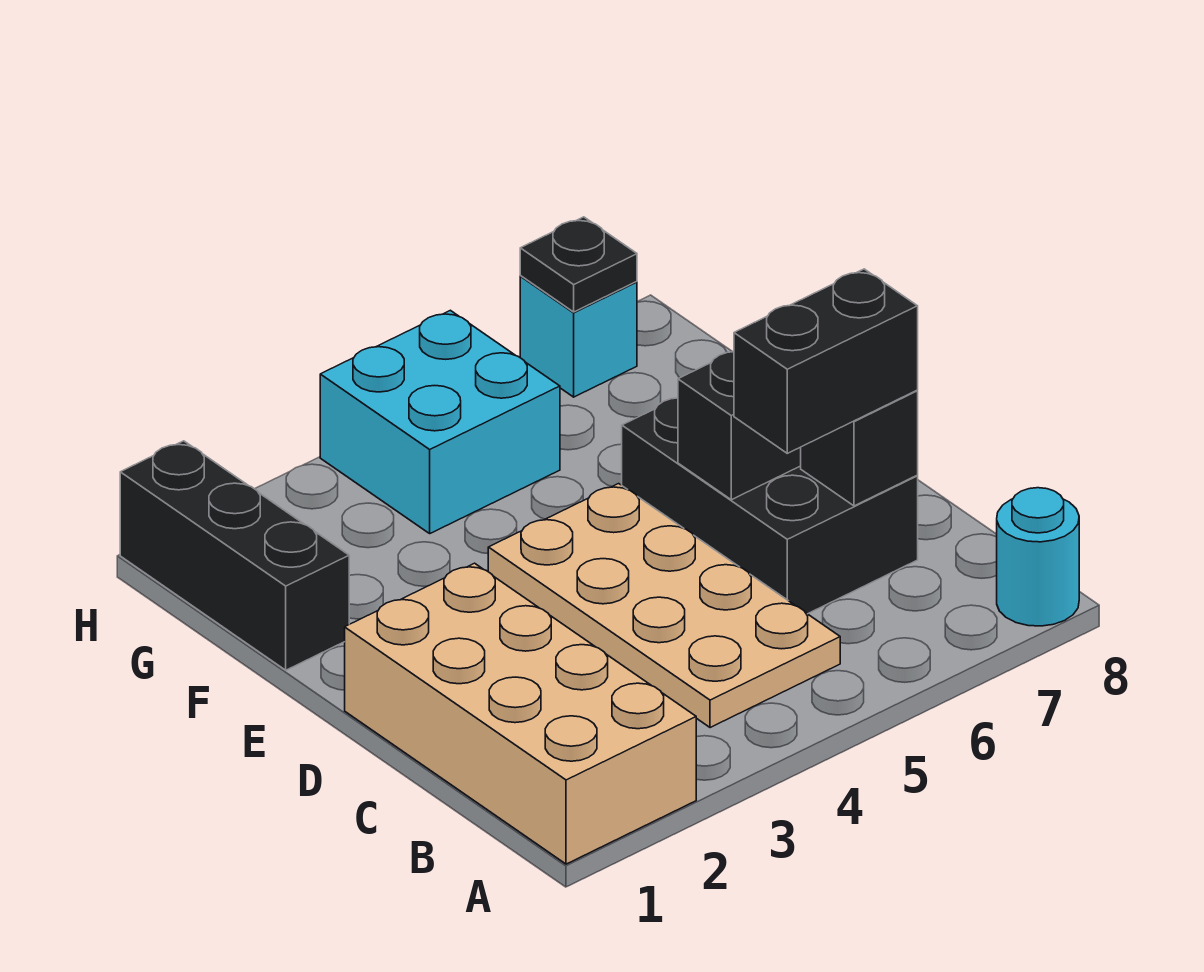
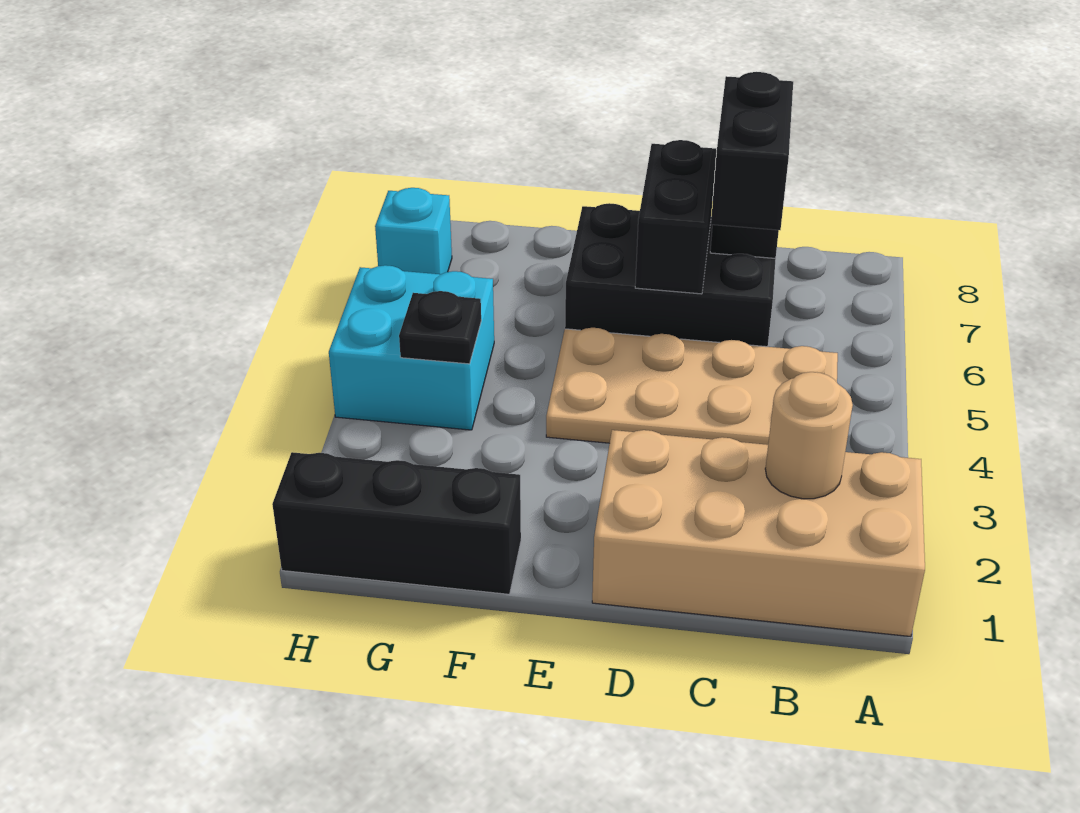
cyan round brick A8 level 1 -> none
none -> tan round brick B2 level 2
black plate H7 level 2 -> black plate G4 level 2

